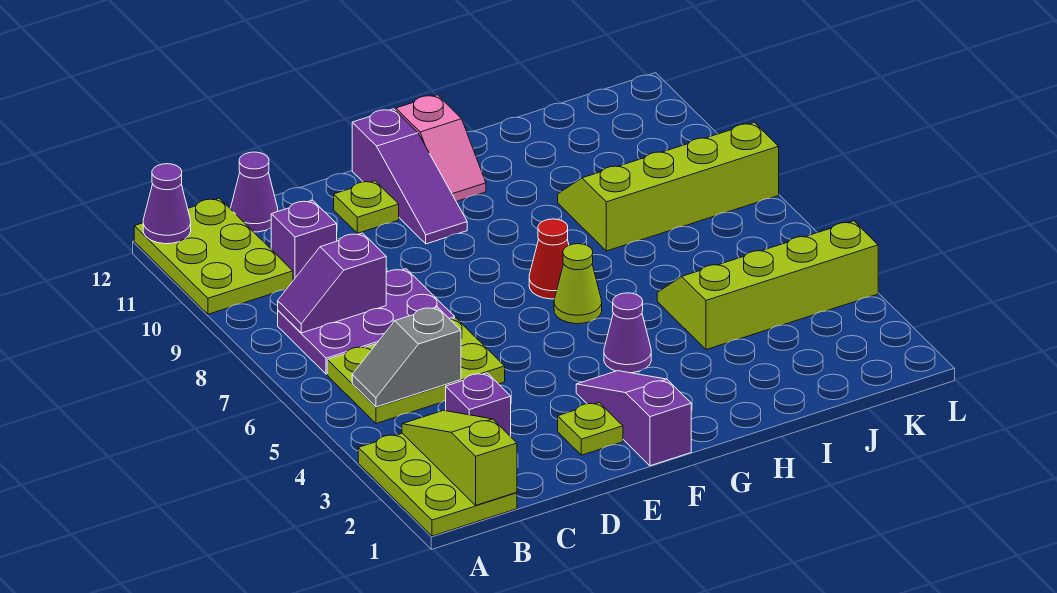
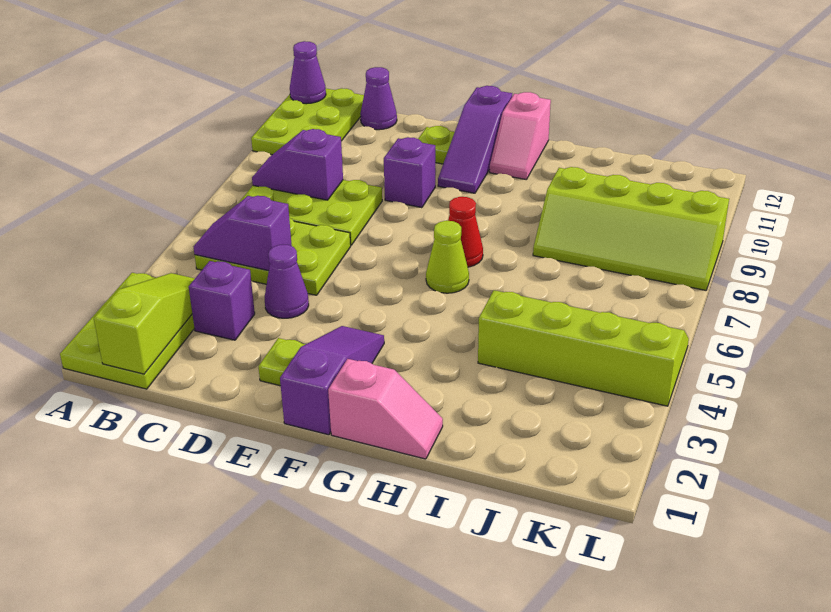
grey slope B5:C5 level 2 top C -> purple slope B5:C5 level 2 top C
purple plate B7:D8 level 1 -> lime plate B7:D8 level 1
purple brick C10 level 1 -> purple brick E9 level 1
none -> pink slope G1:H1 level 1 top G
purple cone G4 level 1 -> purple cone D4 level 1
lime slope I8:L9 level 1 top 8 -> lime slope I8:L9 level 1 top 9

